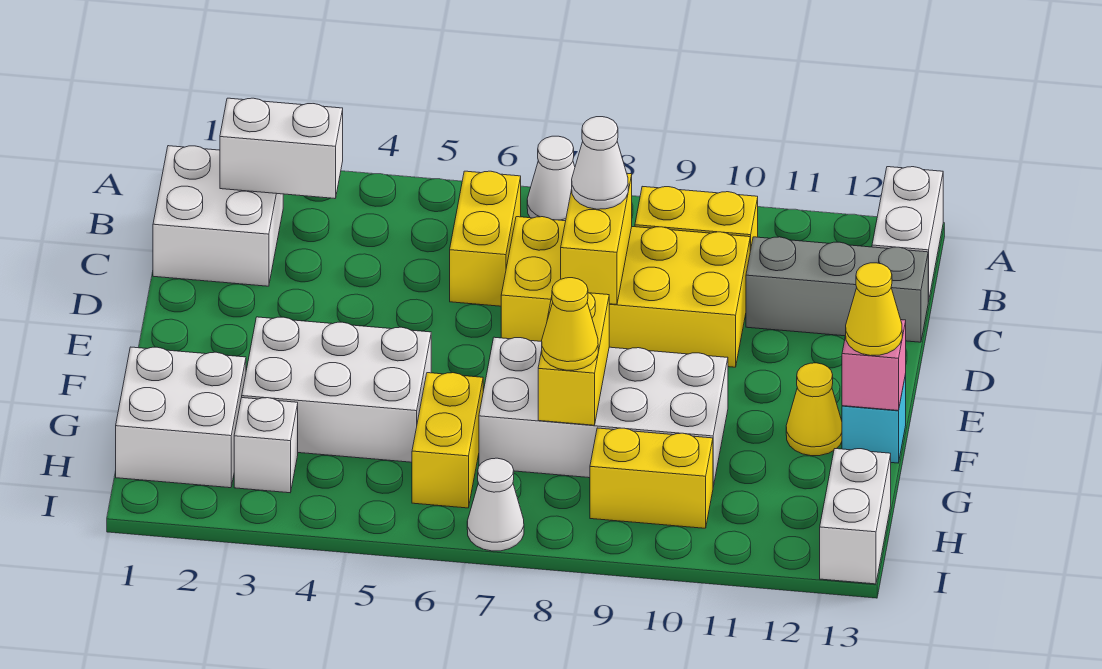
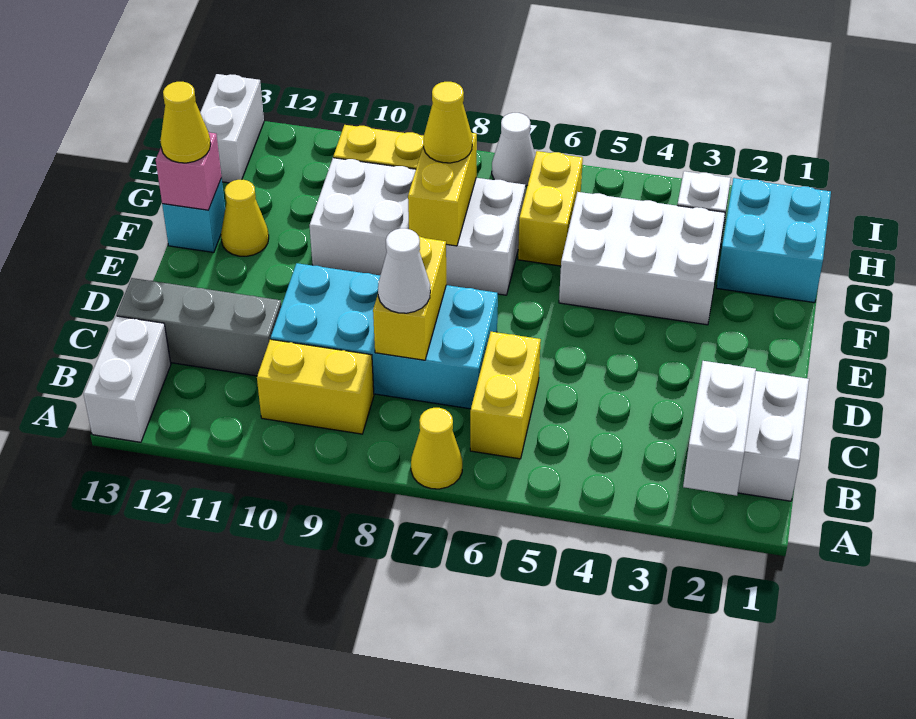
white cone A7 level 1 -> yellow cone A7 level 1
white brick B2:B3 level 2 -> white brick A2:B2 level 2
yellow brick C7:D10 level 1 -> cyan brick C7:D10 level 1
white brick G1:H2 level 1 -> cyan brick G1:H2 level 1

